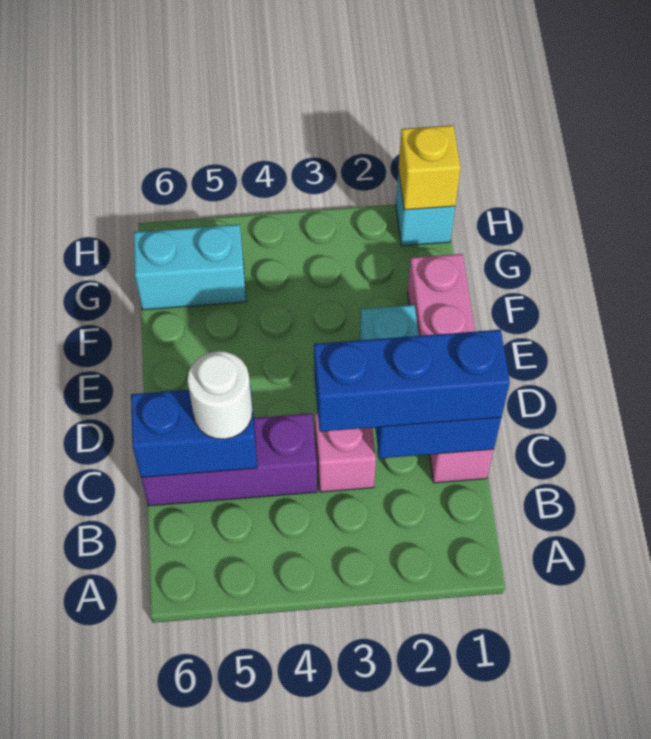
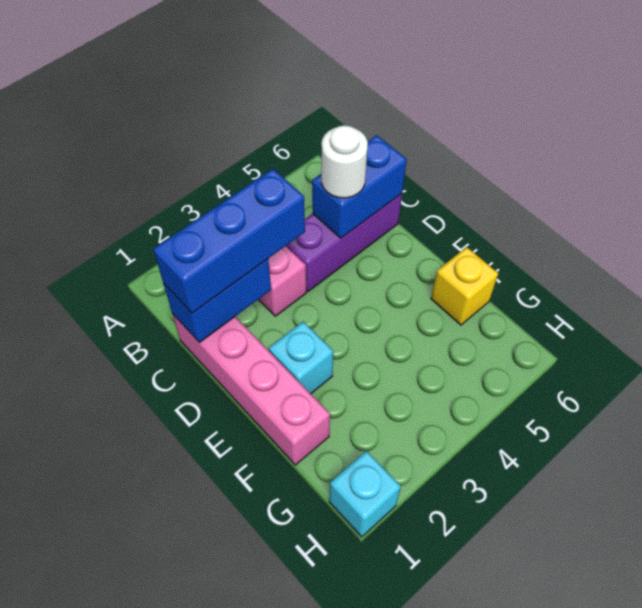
cyan brick G5:G6 level 1 -> none
yellow brick H1 level 2 -> yellow brick F6 level 1

